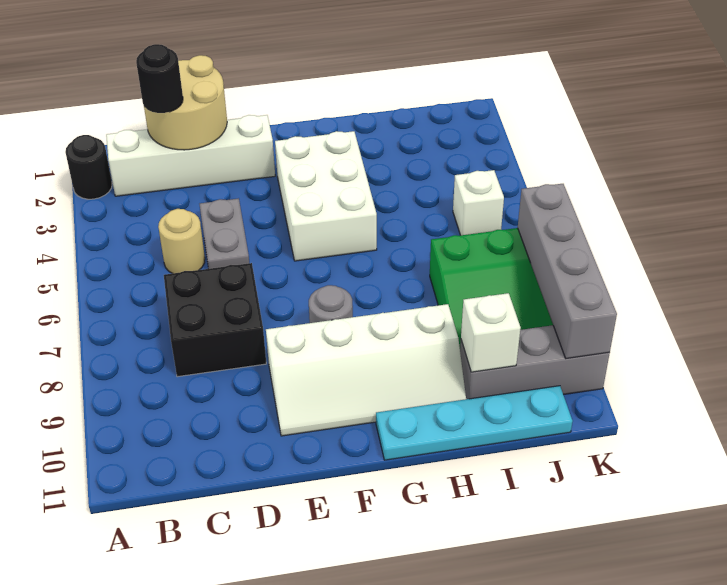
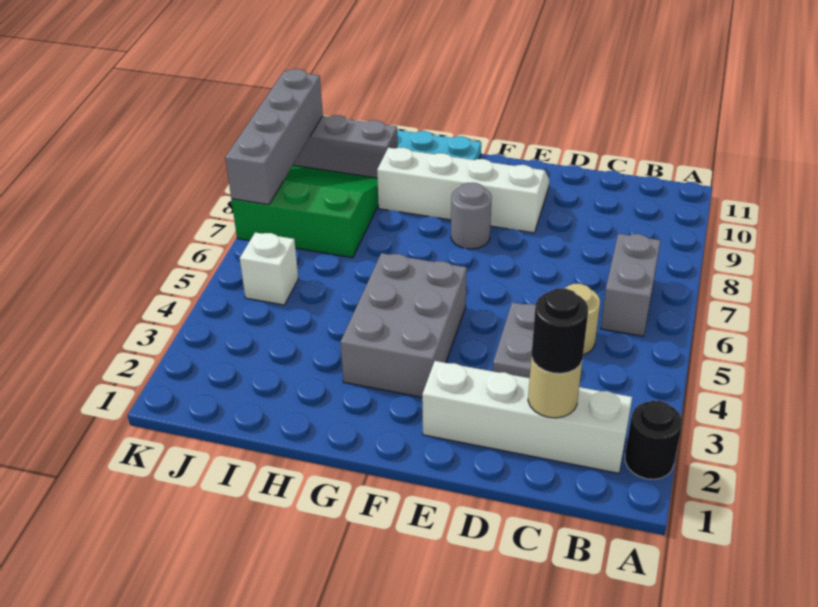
none -> grey brick B6:B7 level 1
tan round brick C1:D2 level 2 -> tan round brick C2 level 2
black brick C7:D8 level 1 -> none
white brick F3:G5 level 1 -> grey brick F3:G5 level 1
white brick I10 level 2 -> none

